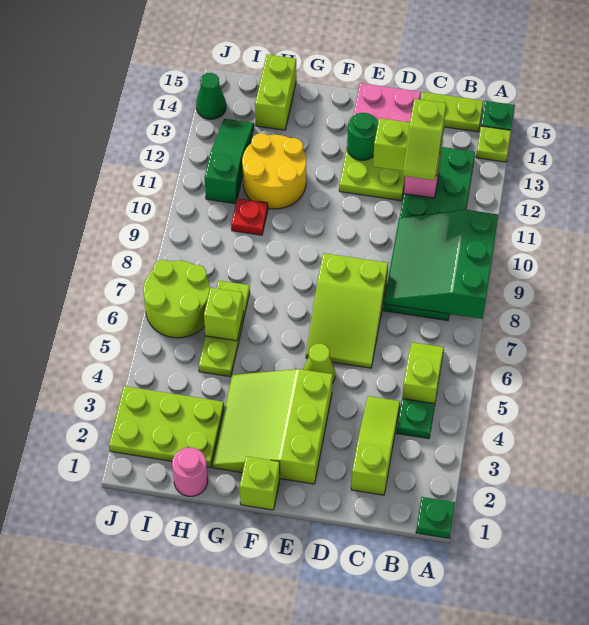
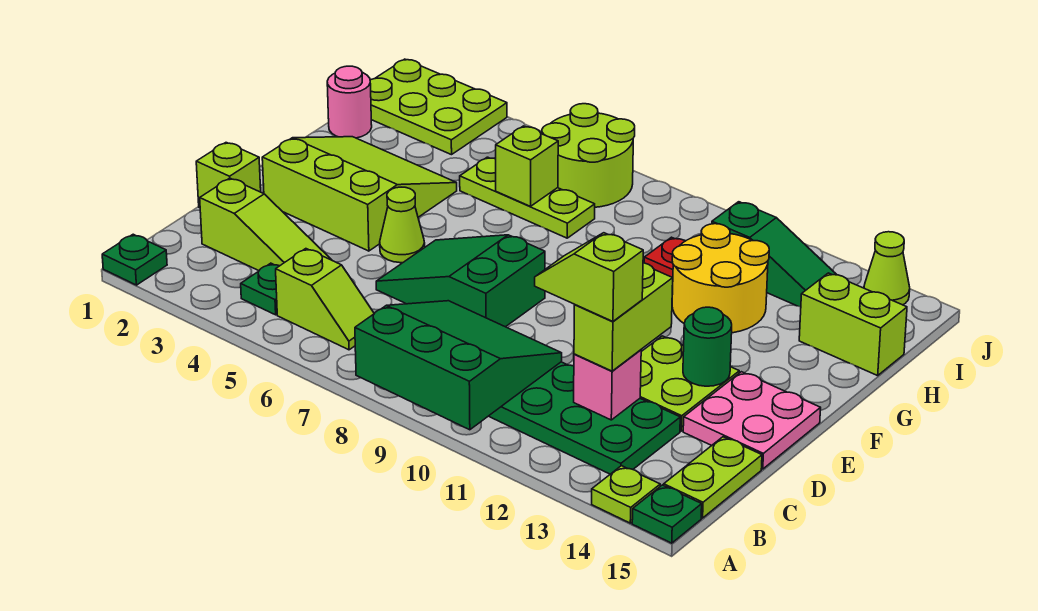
lime slope D6:E8 level 1 top 8 -> green slope D6:E8 level 1 top 8
lime brick F1 level 1 -> lime brick D1 level 1
lime plate H2:J3 level 1 -> lime plate I1:J3 level 1
green cone J14 level 1 -> lime cone J14 level 1

